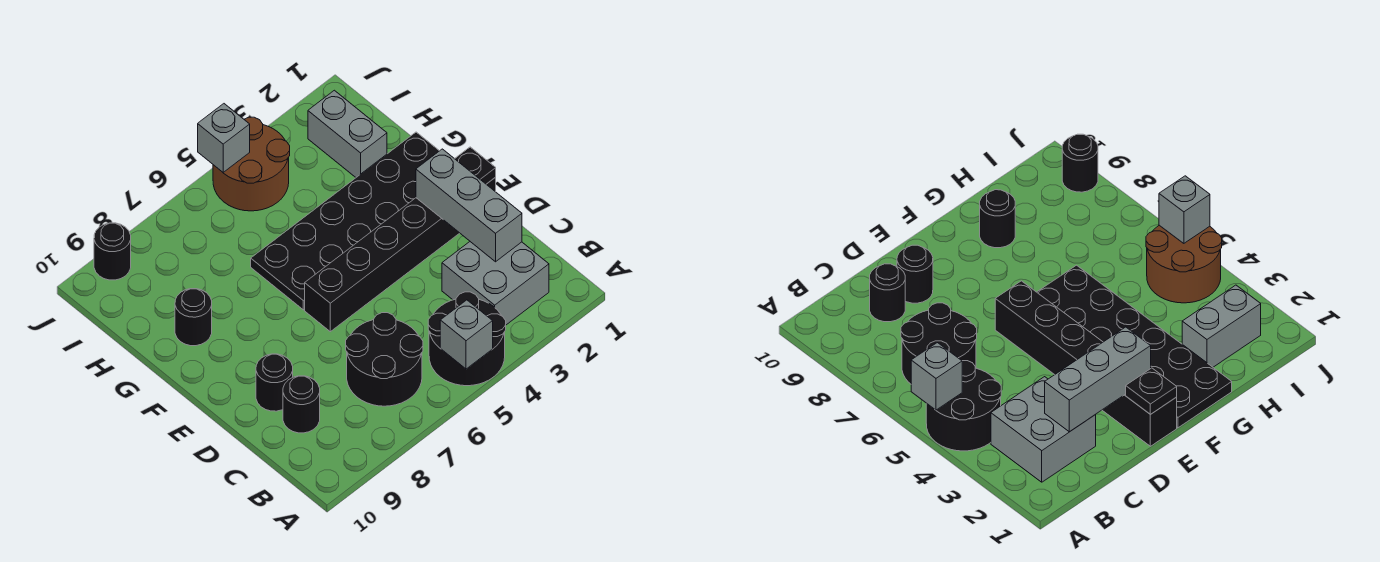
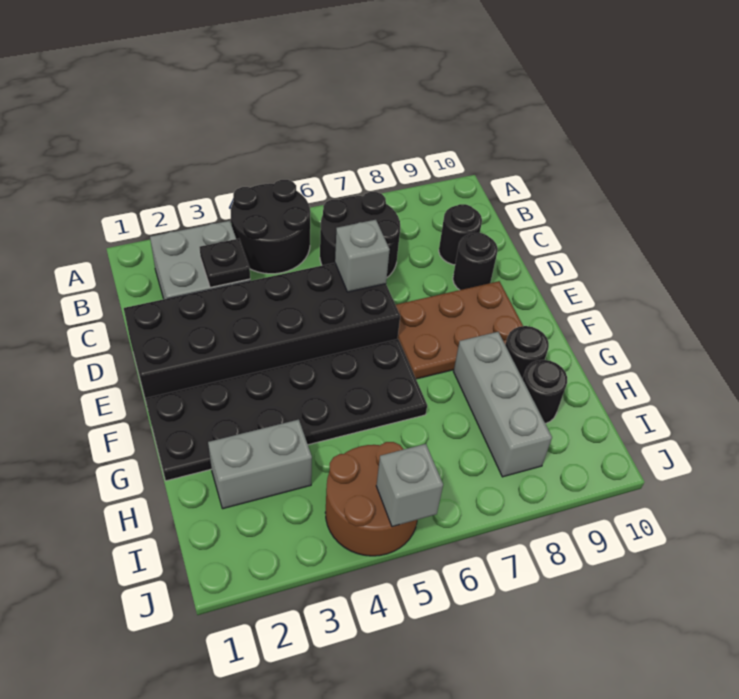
grey brick A5 level 2 -> grey brick D6 level 2
grey brick C2:E2 level 2 -> grey brick G8:I8 level 1
black brick E1:E6 level 1 -> black brick D1:E6 level 1
black plate E1 level 2 -> black plate C3 level 2
none -> brown plate E7:F9 level 1
grey brick H2:I2 level 1 -> grey brick H2:H3 level 1
black round brick J9 level 1 -> black round brick H9 level 1

